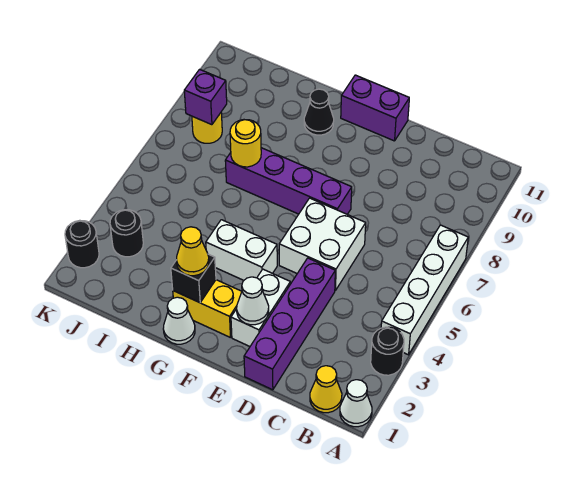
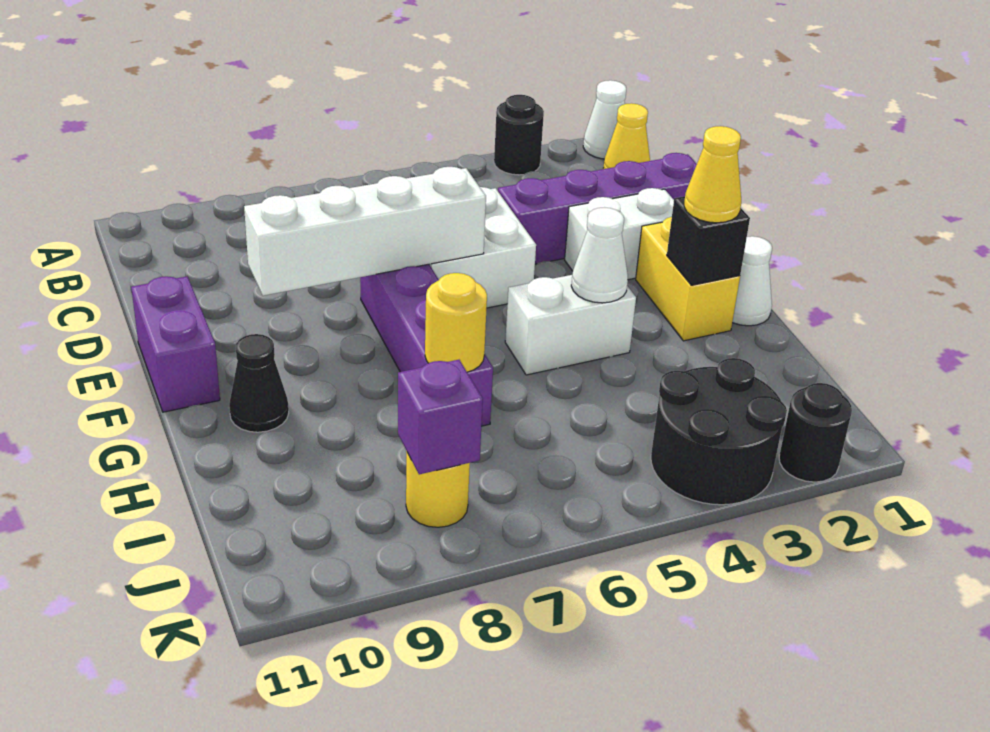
white brick A4:A7 level 1 -> white brick E6:E9 level 2
white cone E2 level 2 -> white cone G4 level 2
white brick F4:G4 level 1 -> white brick G4:G5 level 1
black round brick J3 level 1 -> black round brick J3:K4 level 1

